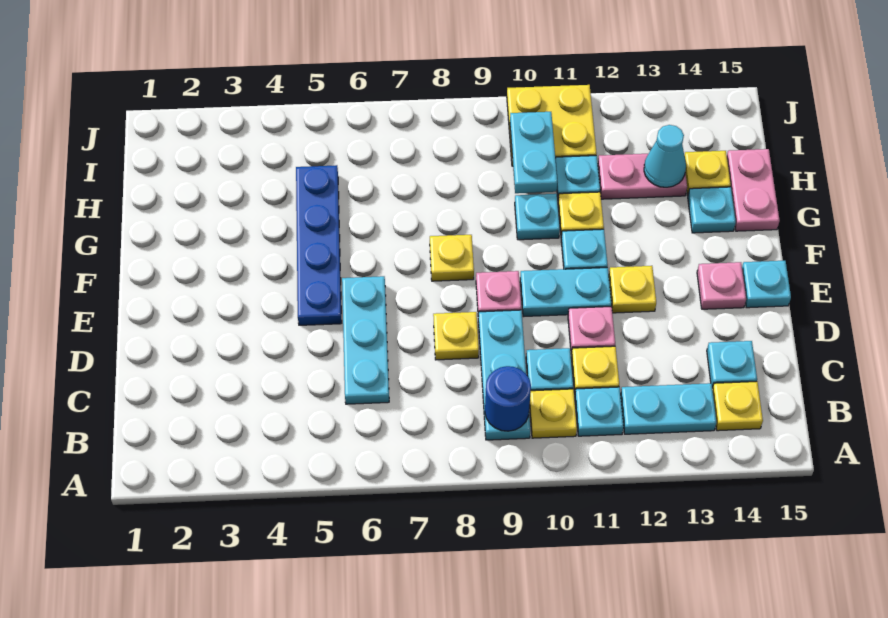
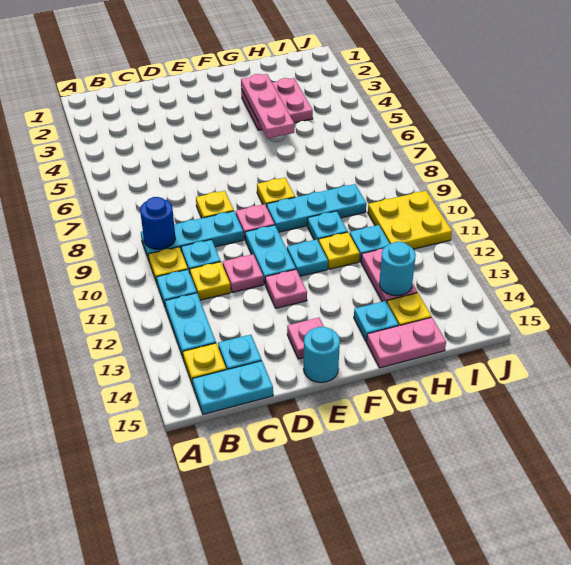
cyan plate C6:E6 level 1 -> cyan plate F9:H9 level 1
blue plate E5:H5 level 1 -> none
yellow plate E12 level 1 -> pink plate E12 level 1
cyan plate E15 level 1 -> cyan round brick E15 level 1
none -> pink plate G3:H4 level 1
none -> pink plate G3:G5 level 2
cyan plate H10:I10 level 2 -> cyan plate B15:C15 level 1
cyan cone H13 level 2 -> cyan round brick H13 level 2

